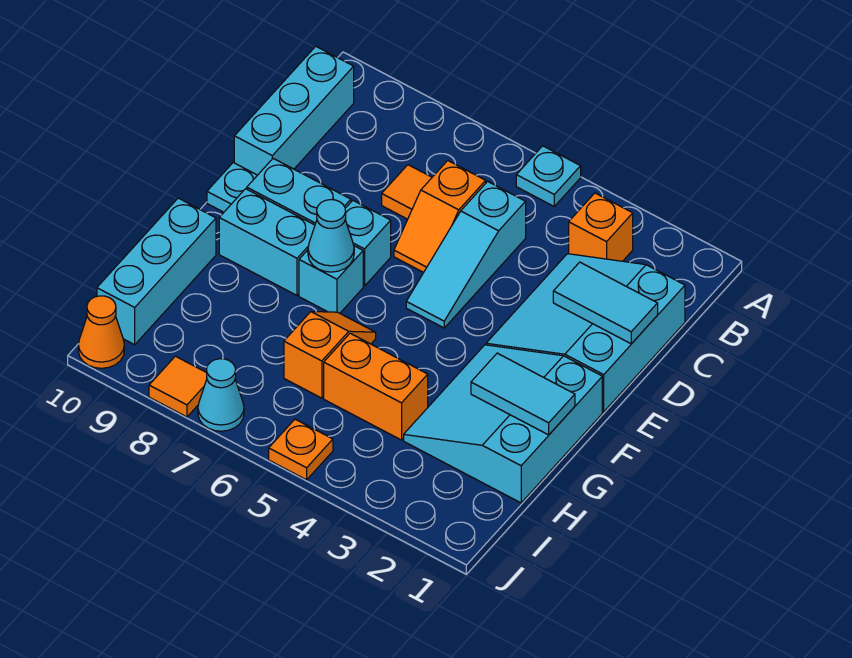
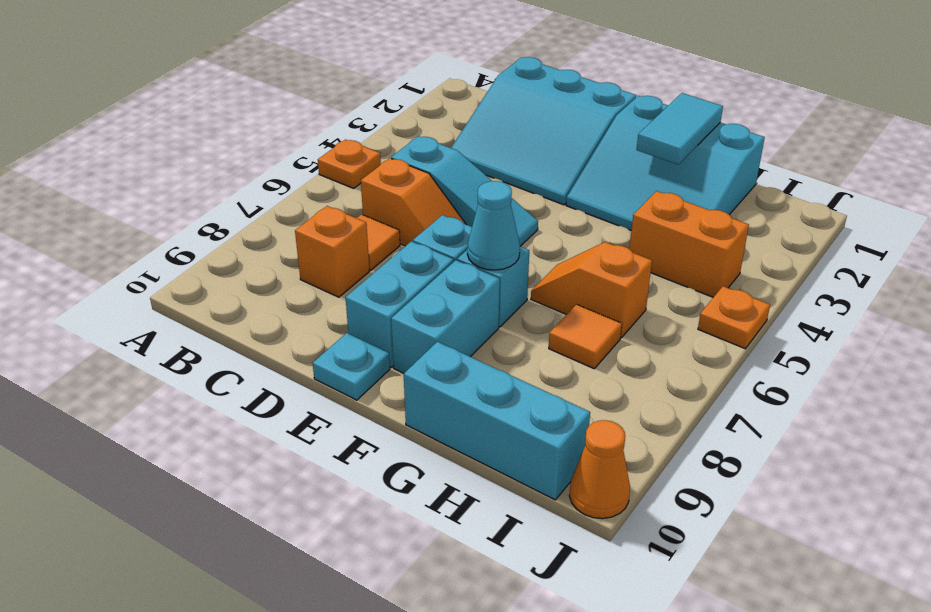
cyan plate A5 level 1 -> orange plate A5 level 1
orange brick B3 level 1 -> orange brick C8 level 1
cyan brick B10:D10 level 1 -> none
cyan tile D1:D2 level 2 -> none
orange brick H4:H5 level 1 -> orange brick H4:I4 level 1
cyan cone J7 level 1 -> none
orange tile J8 level 1 -> orange tile H7 level 1

